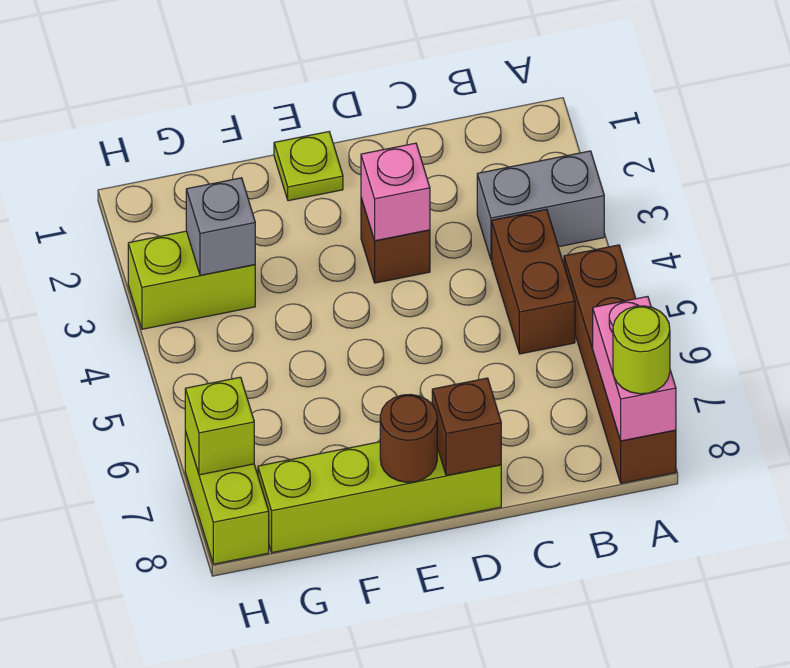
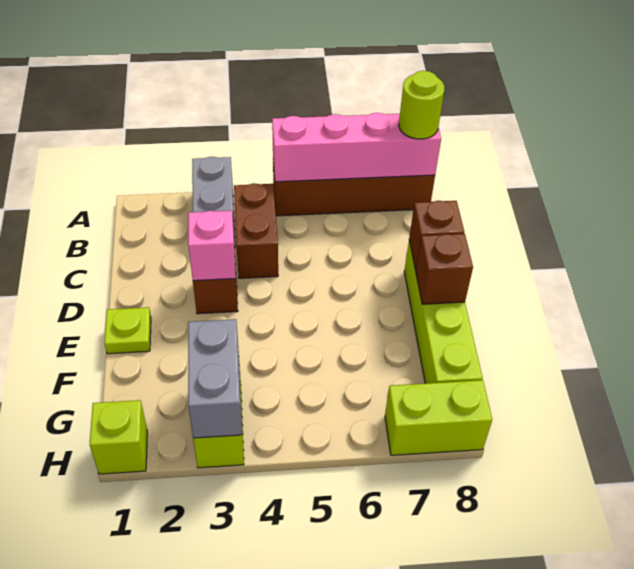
pink brick A7:A8 level 2 -> pink brick A5:A8 level 2
brown brick B4:B5 level 1 -> brown brick B4:C4 level 1
brown round brick E8 level 2 -> brown brick E8 level 2
grey brick G3 level 2 -> grey brick G3:H3 level 2
lime brick H7 level 2 -> lime brick H1 level 1

